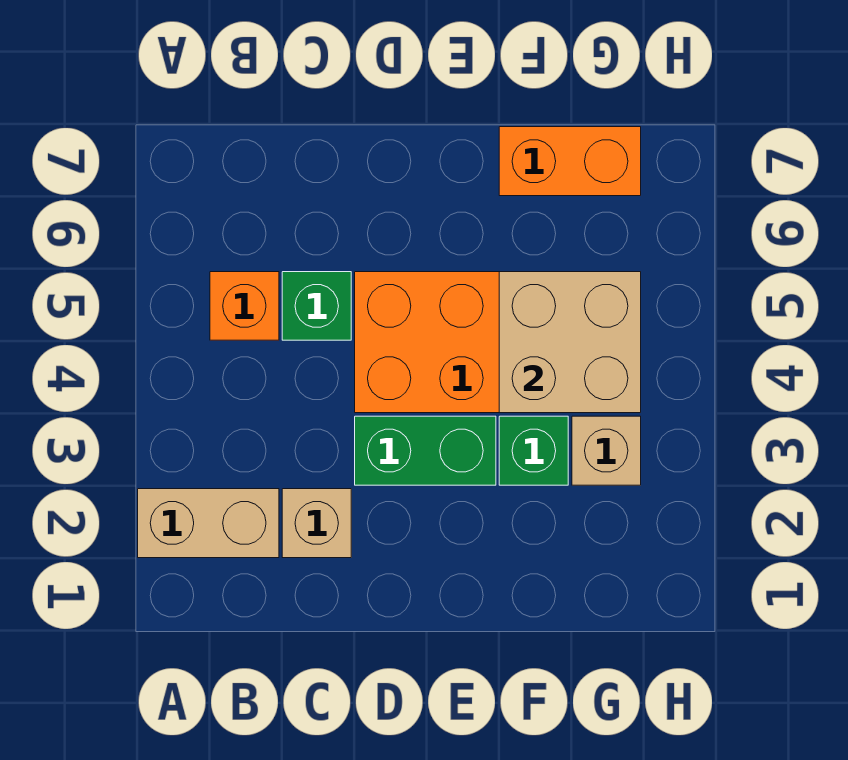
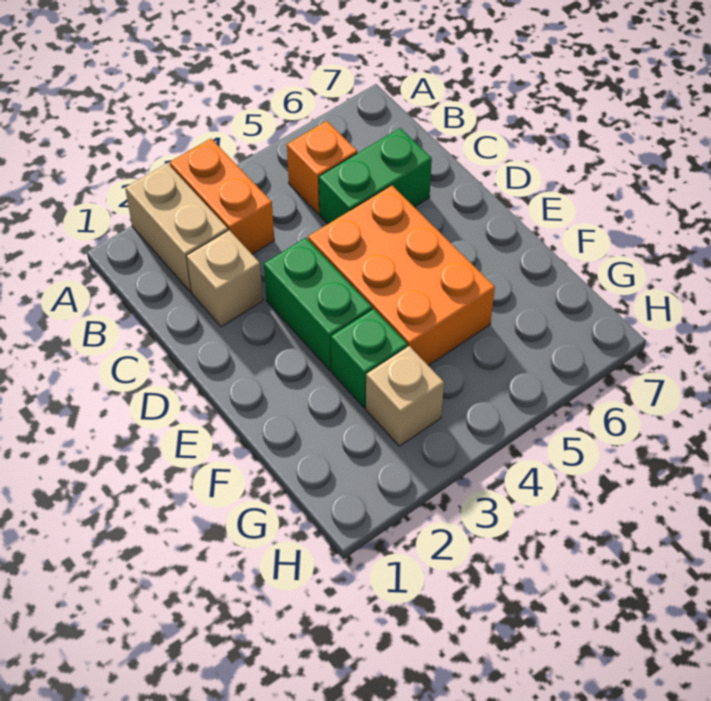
green brick C5 level 1 -> green brick C5:C6 level 1
tan brick F4:G5 level 2 -> none
orange brick F7:G7 level 1 -> orange brick A3:B3 level 1

